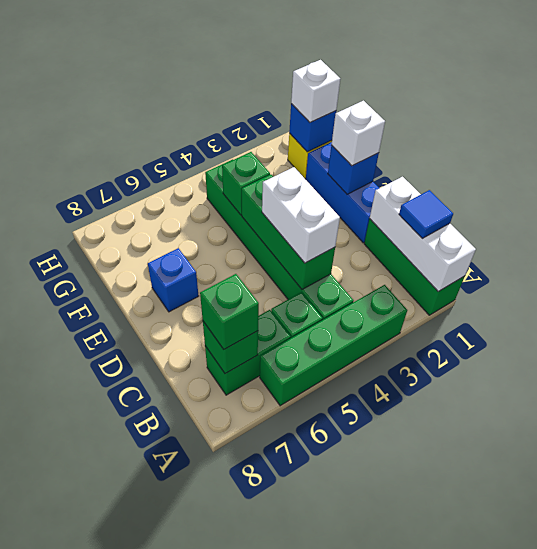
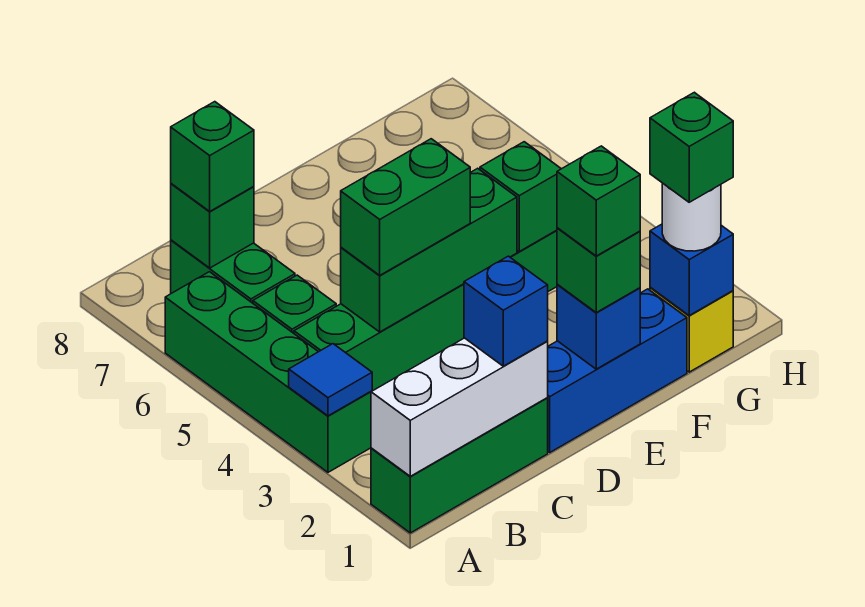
blue tile B1 level 3 -> blue tile A3 level 2
white brick C4:D4 level 3 -> green brick C4:D4 level 3
white brick E1 level 3 -> green brick E1 level 3
none -> green brick E1 level 4
blue brick E7 level 1 -> blue brick C1 level 3
white brick G1 level 3 -> white round brick G1 level 3
none -> green brick G1 level 4

